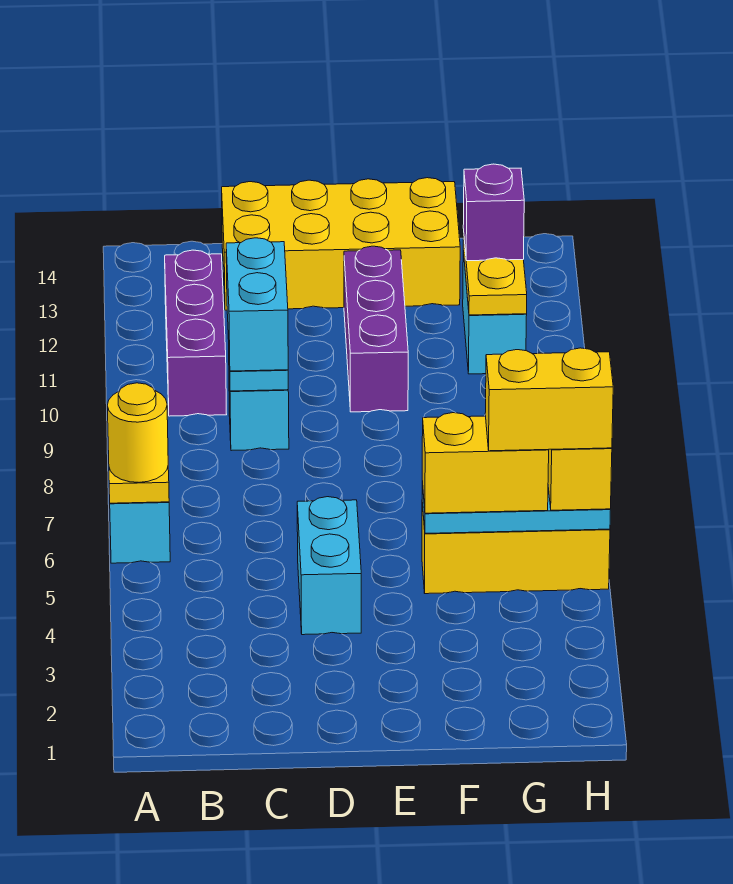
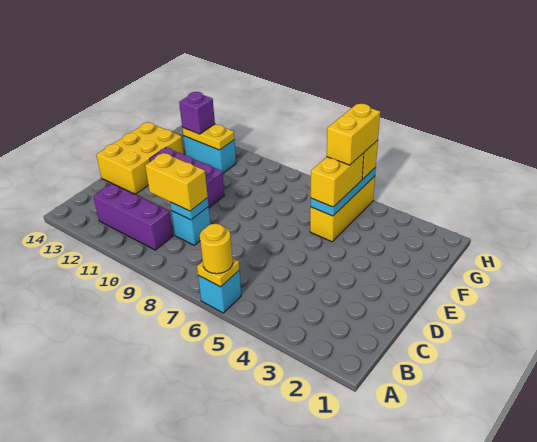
cyan brick C9:C10 level 3 -> yellow brick C9:C10 level 3
yellow brick C13:F14 level 1 -> yellow brick D13:F14 level 1
cyan brick D4:D5 level 1 -> none

